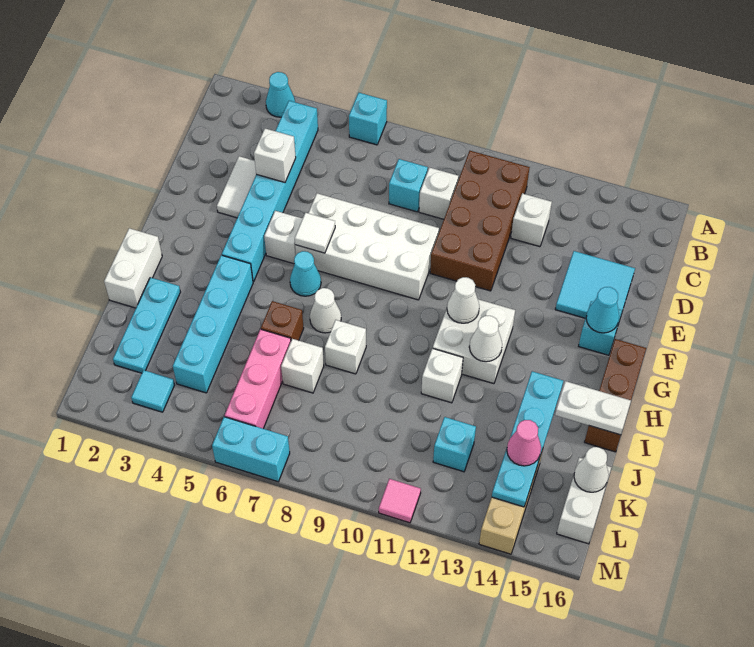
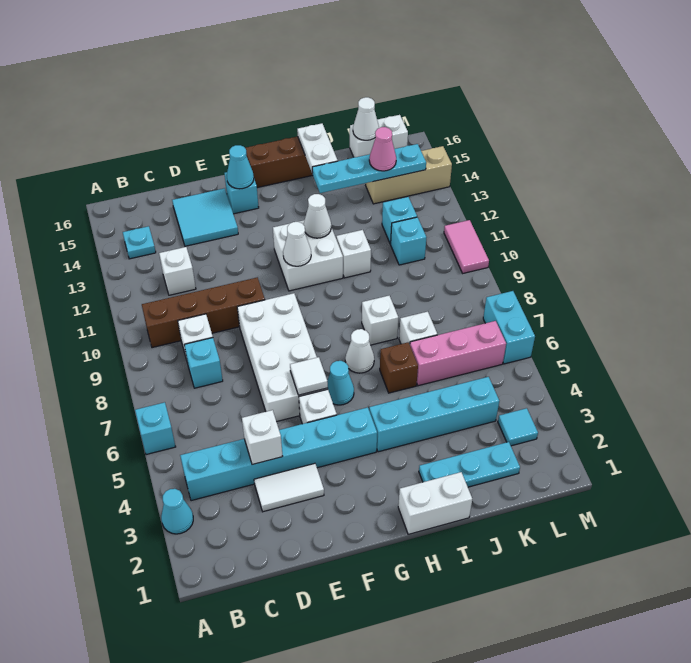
brown brick B10:E11 level 1 -> brown brick B10:E10 level 1
none -> cyan plate B14 level 1
none -> cyan brick K11 level 1
pink tile M11 level 1 -> pink tile M10:M11 level 1

